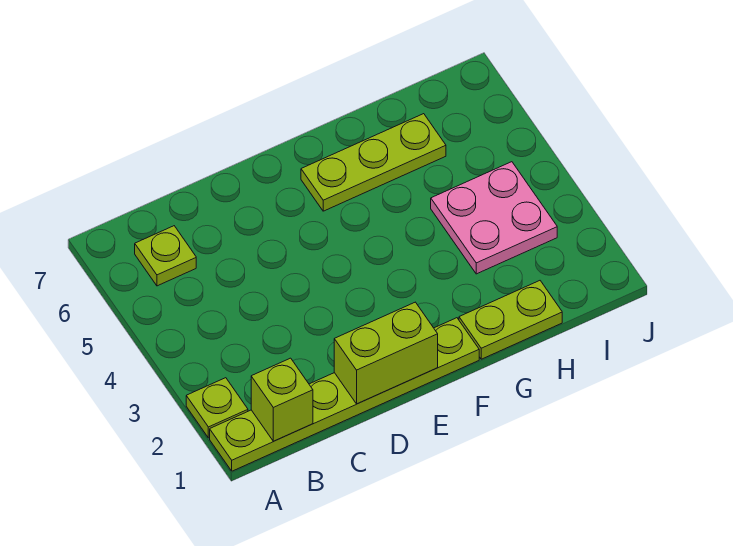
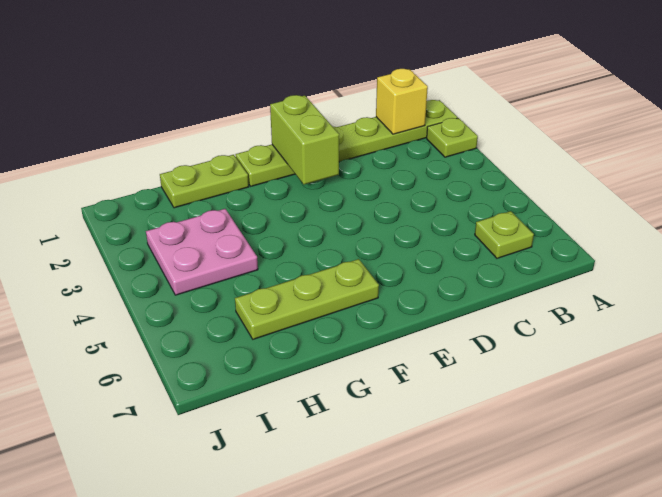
lime brick B1 level 2 -> yellow brick B1 level 2
lime brick D1:E1 level 2 -> lime brick E1:E2 level 2

